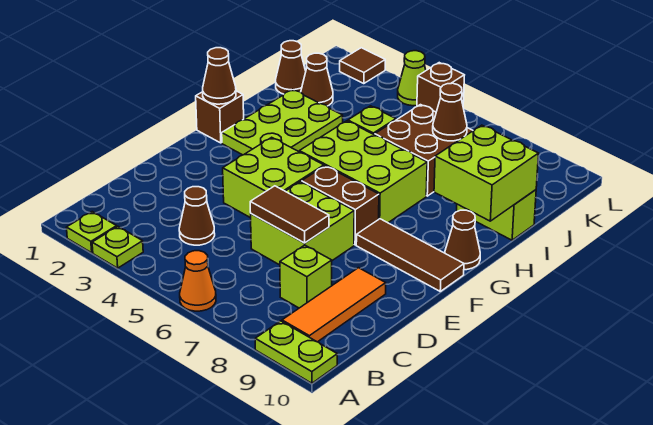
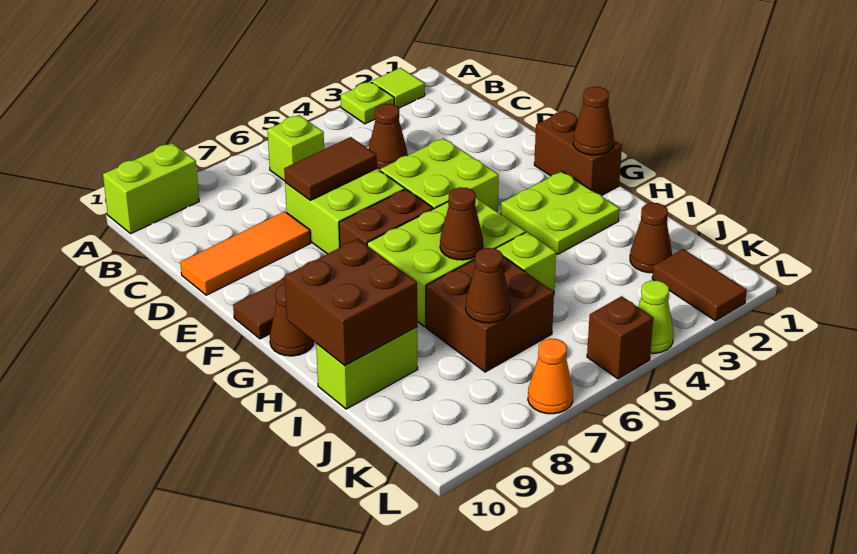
lime plate A2 level 1 -> lime tile A2 level 1
orange cone A6 level 1 -> orange cone L7 level 1
lime plate A9:A10 level 1 -> lime brick A9:A10 level 1
orange tile B9:D9 level 1 -> orange tile D8:D10 level 1
lime brick C8 level 1 -> lime brick B6 level 1
brown brick G1 level 1 -> brown brick F1:G1 level 1
lime plate G2:I3 level 1 -> lime plate G2:H3 level 1
lime brick H9:I10 level 2 -> brown brick H9:I10 level 2
brown cone J1 level 1 -> brown cone H6 level 2
brown tile L2 level 1 -> brown tile K2:L2 level 1

